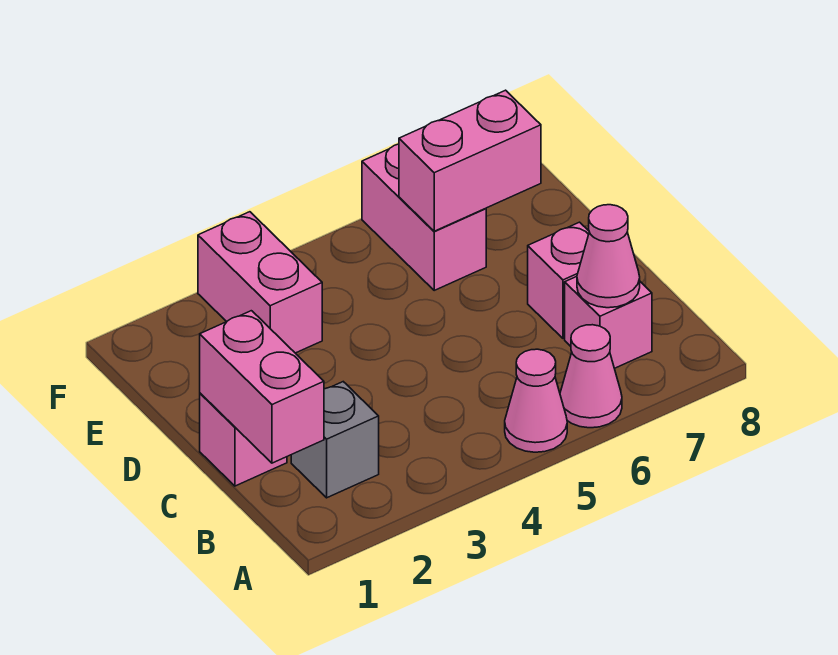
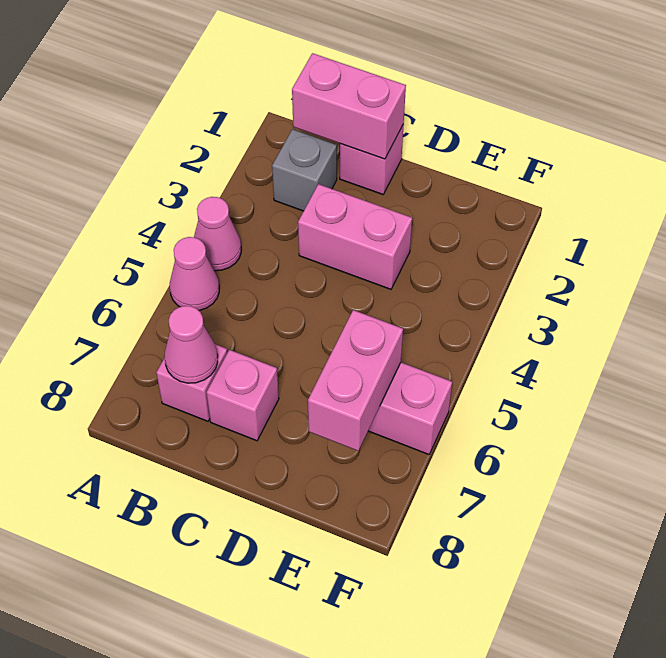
pink cone A6 level 1 -> pink cone A4 level 1
pink brick E3:F3 level 1 -> pink brick C3:D3 level 1

